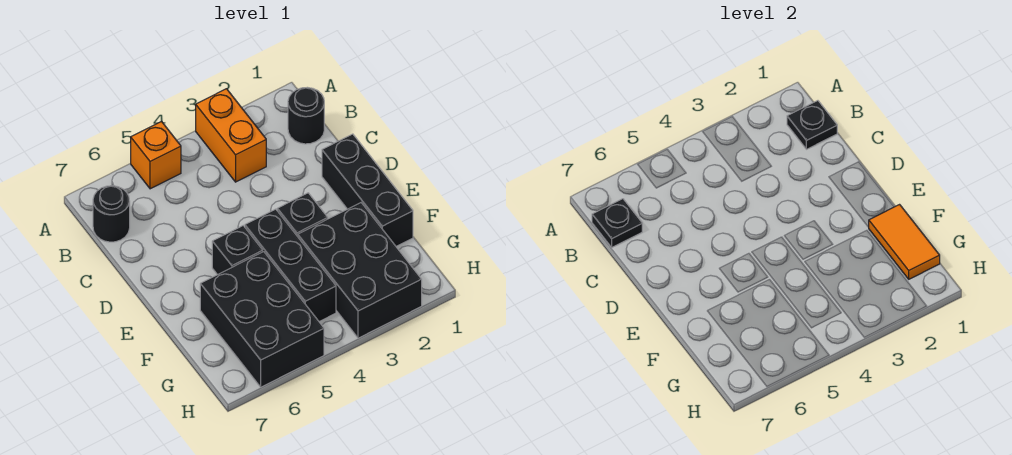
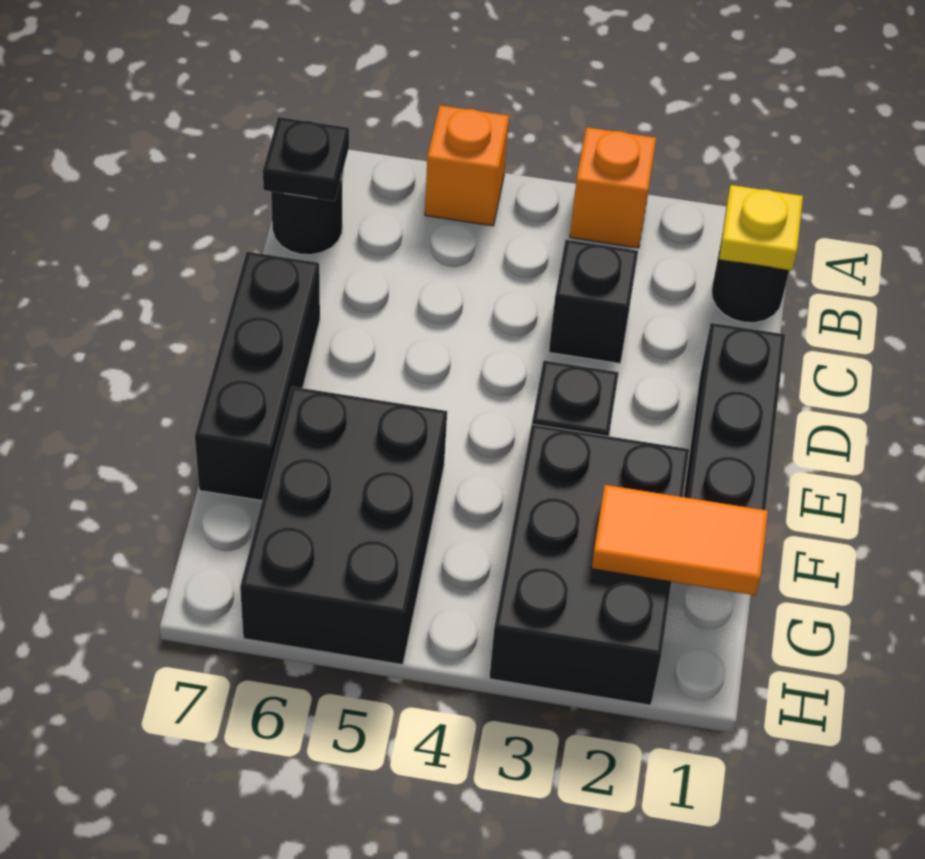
orange brick A3:B3 level 1 -> orange brick A3 level 1
black plate B1 level 2 -> yellow plate B1 level 2
black brick E4:G4 level 1 -> black brick D7:F7 level 1
black brick E5 level 1 -> black brick C3 level 1
orange tile F1:G1 level 2 -> orange tile G1:G2 level 2

